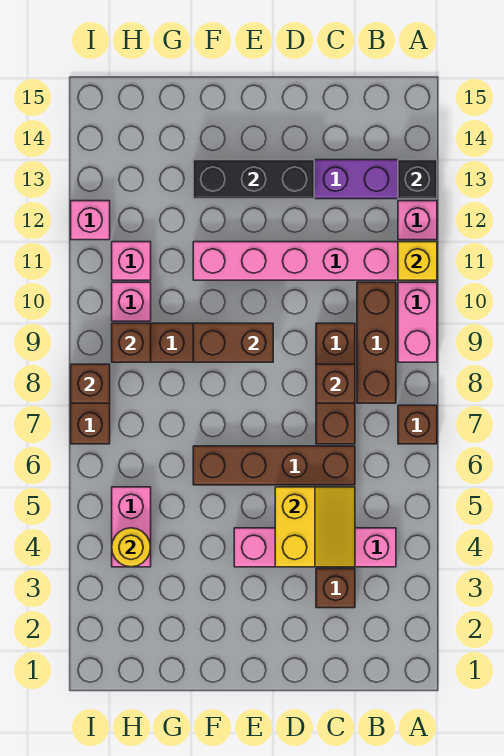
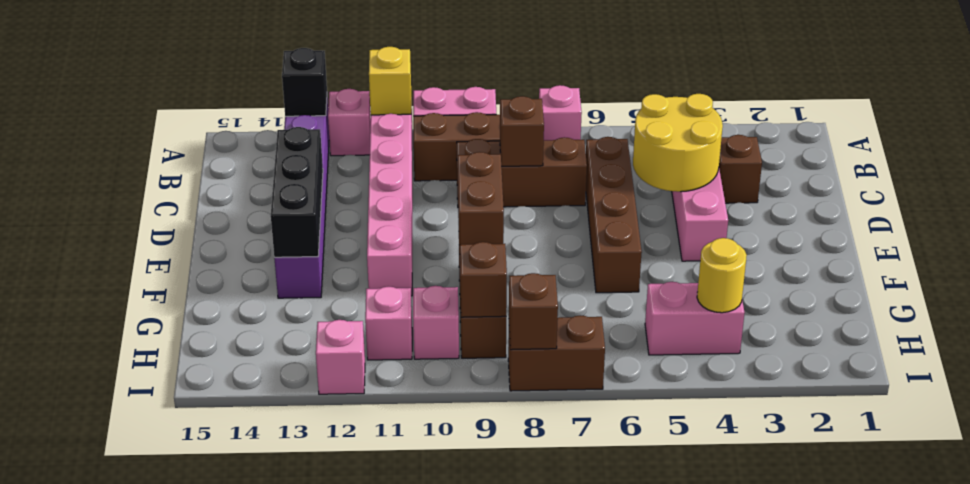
brown brick A7 level 1 -> pink brick A7 level 1
yellow slope C4:D5 level 2 top D -> yellow round brick C4:D5 level 2

